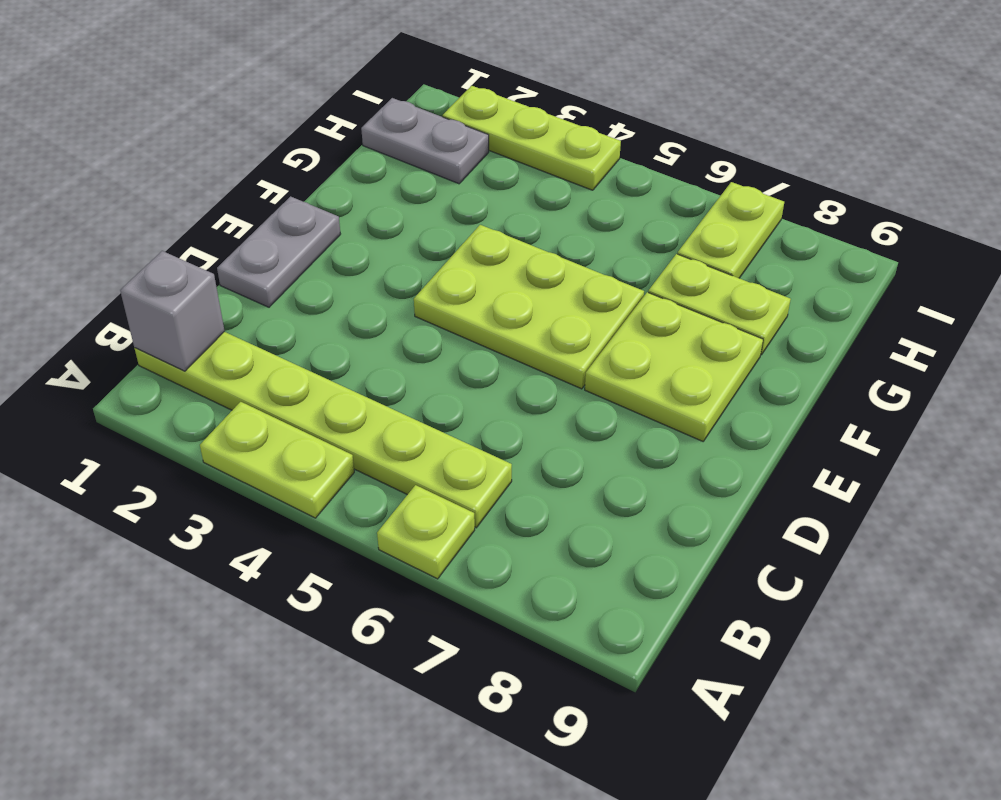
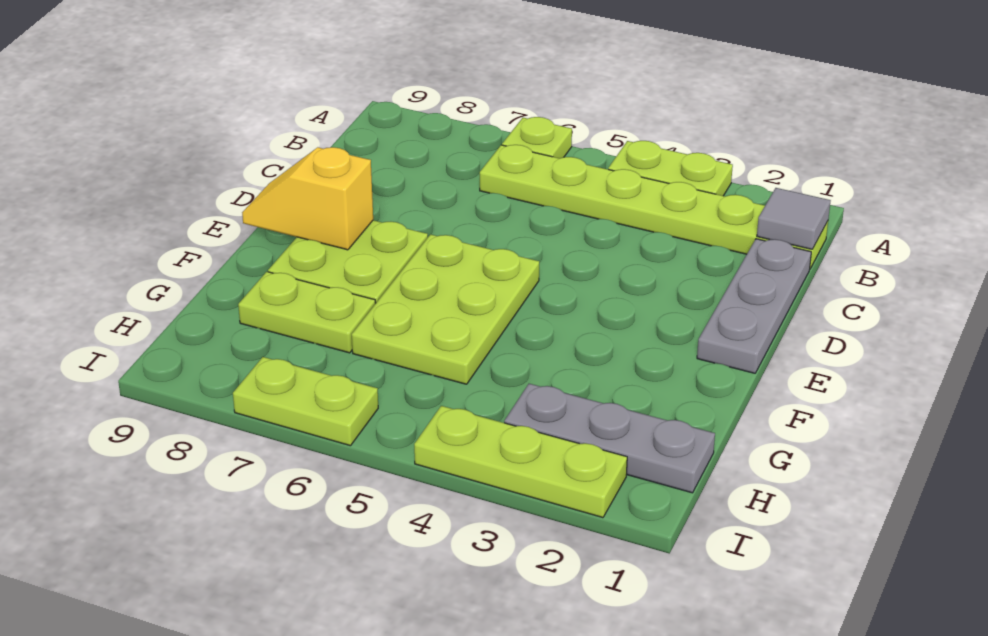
grey brick B1 level 2 -> grey tile B1 level 2
grey plate D1:E1 level 1 -> grey plate C1:E1 level 1
lime plate E4:F6 level 1 -> lime plate E5:G6 level 1
none -> yellow slope E8:E9 level 2 top 8
grey plate H1:H2 level 1 -> grey plate H1:H3 level 1
lime plate H7:I7 level 1 -> lime plate I6:I7 level 1

